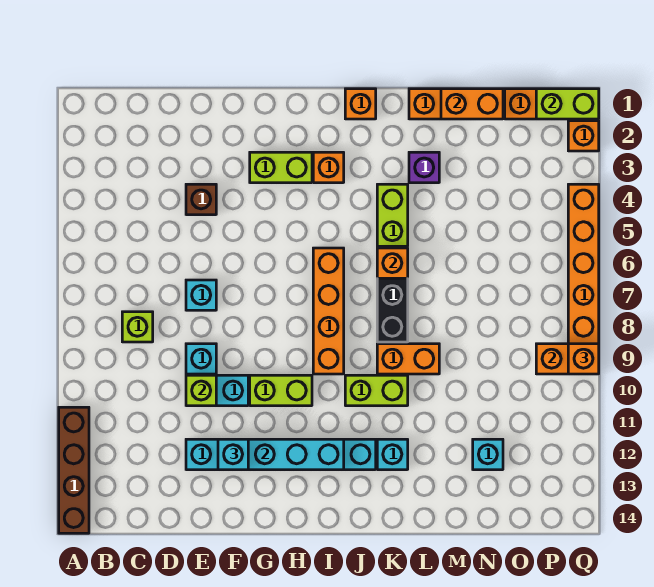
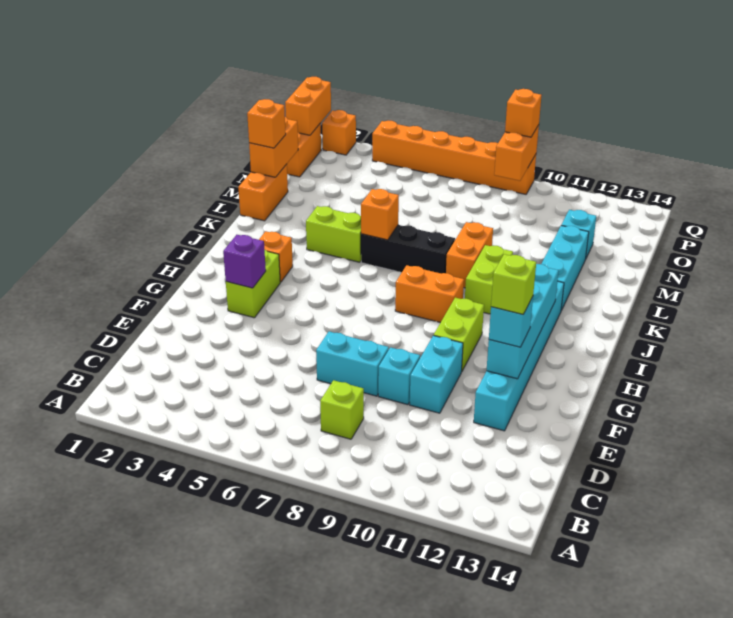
brown brick A11:A14 level 1 -> none
brown brick E4 level 1 -> none
cyan brick E7 level 1 -> cyan brick E7:E8 level 1
lime brick E10 level 2 -> lime brick F12 level 4
orange brick I6:I9 level 1 -> orange brick I8:I9 level 1
orange brick J1 level 1 -> orange brick M1 level 3
cyan brick K12 level 1 -> cyan brick K12:M12 level 1
purple brick L3 level 1 -> purple brick G3 level 2
lime brick P1:Q1 level 2 -> orange brick P1:Q1 level 2

